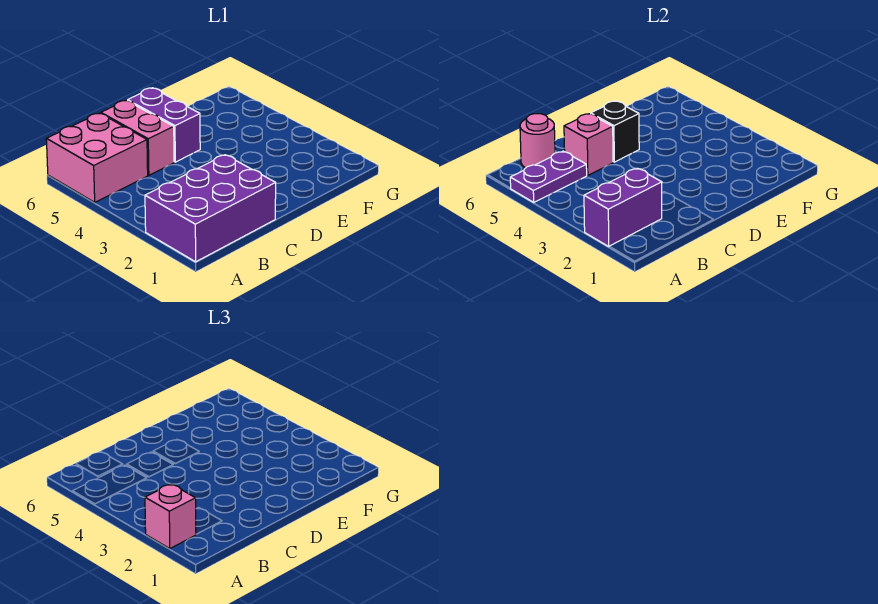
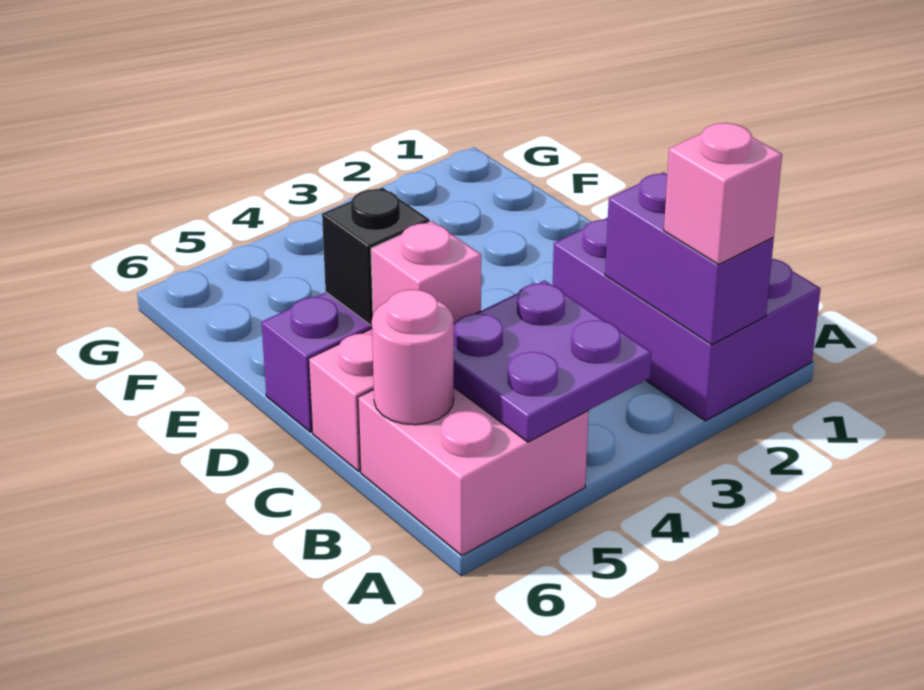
purple plate A5:B5 level 2 -> purple plate A4:B5 level 2

